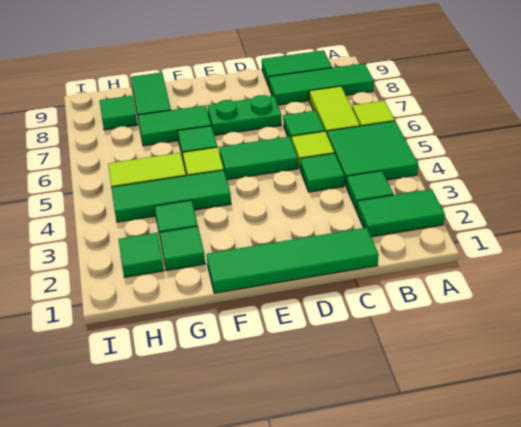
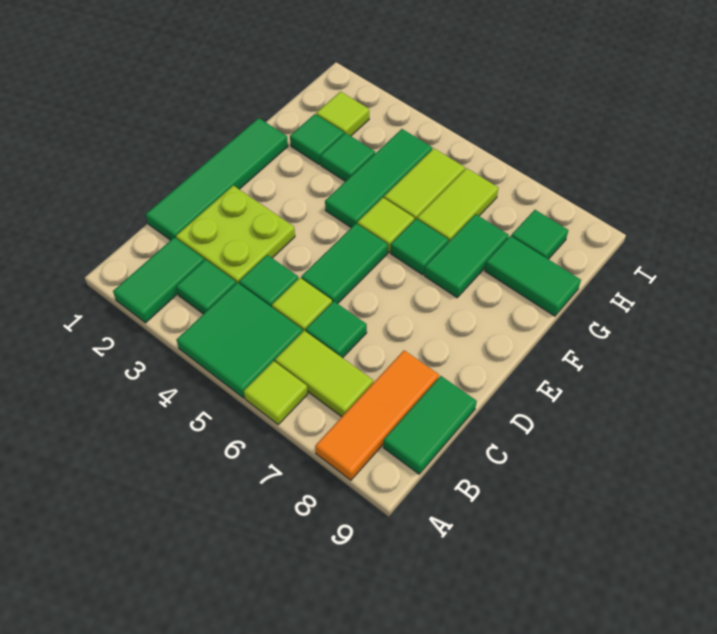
green tile A8:C8 level 1 -> orange tile A8:C8 level 1
none -> lime plate C2:D3 level 1
green plate D7:E7 level 1 -> none
none -> lime tile G6:H6 level 1
green tile H2 level 1 -> lime tile H2 level 1

